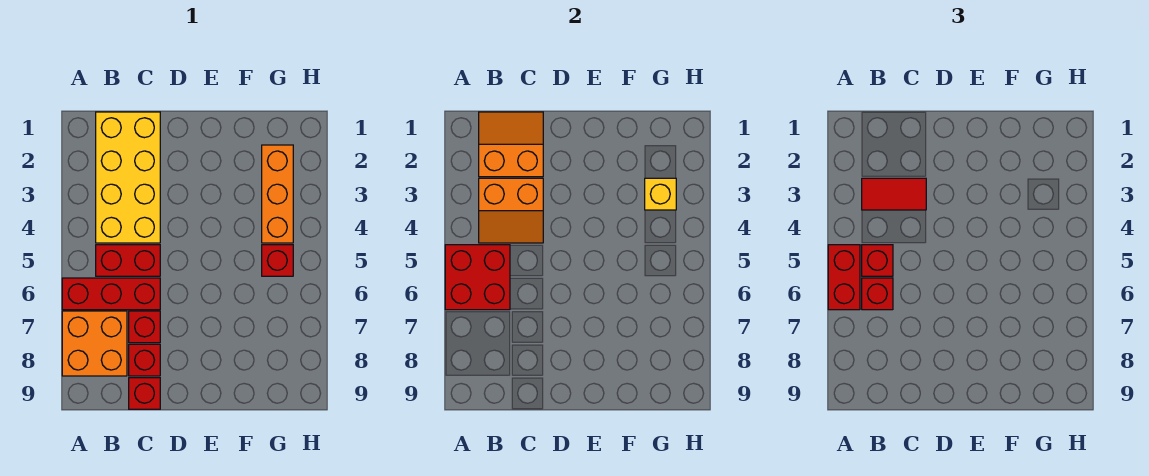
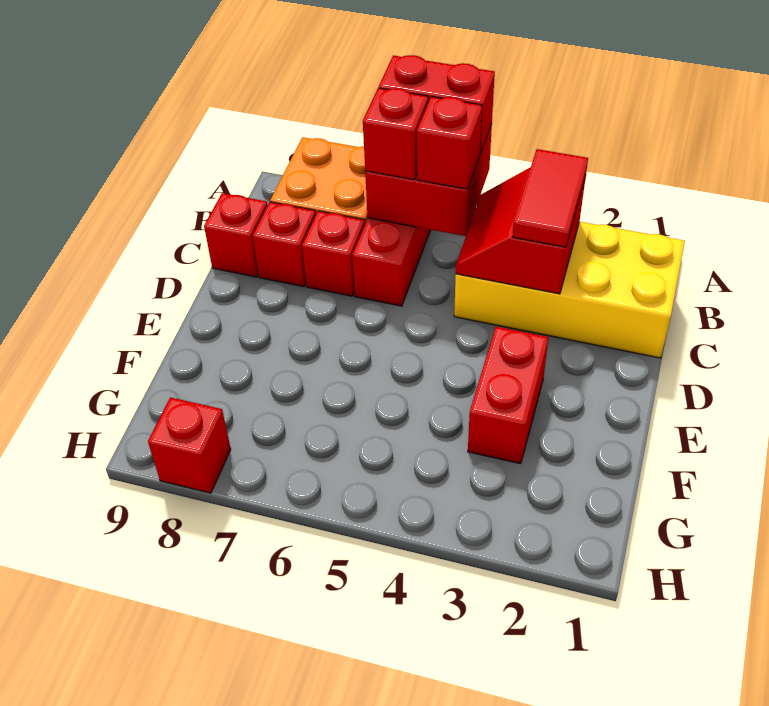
orange slope B1:C2 level 2 top 2 -> none
orange slope B3:C4 level 2 top 3 -> red slope B3:C4 level 2 top 3
red brick B5:C5 level 1 -> red brick E3:F3 level 1
orange brick G2:G4 level 1 -> none
yellow brick G3 level 2 -> none
red brick G5 level 1 -> red brick H8 level 1

